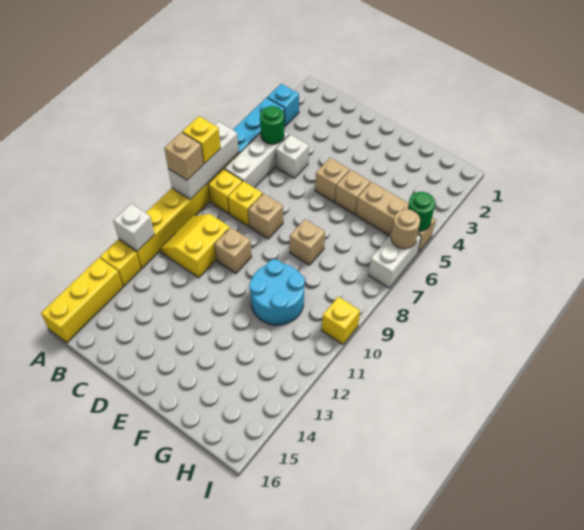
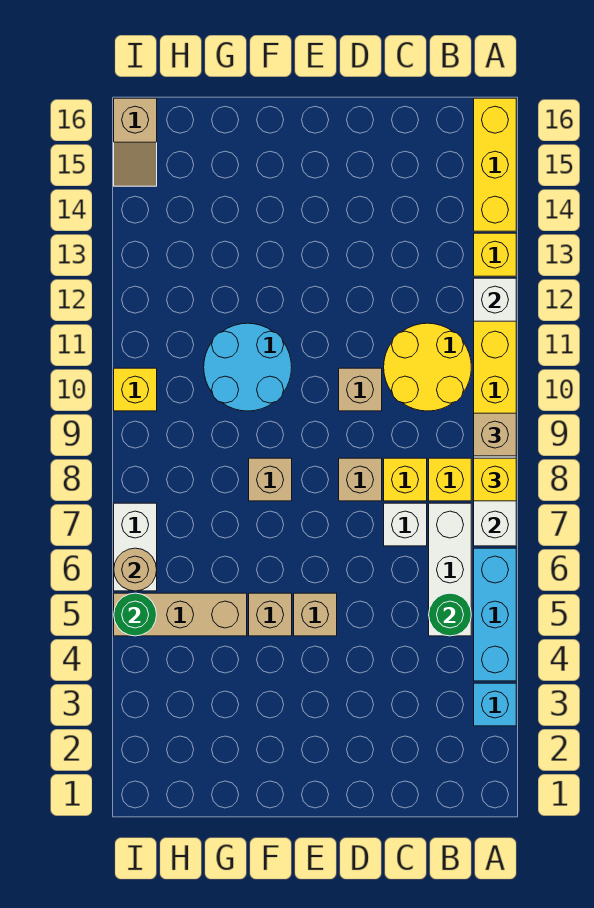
yellow slope B10:C11 level 1 top C -> yellow round brick B10:C11 level 1
white brick C5 level 1 -> white brick C7 level 1
none -> tan slope I15:I16 level 1 top 16

